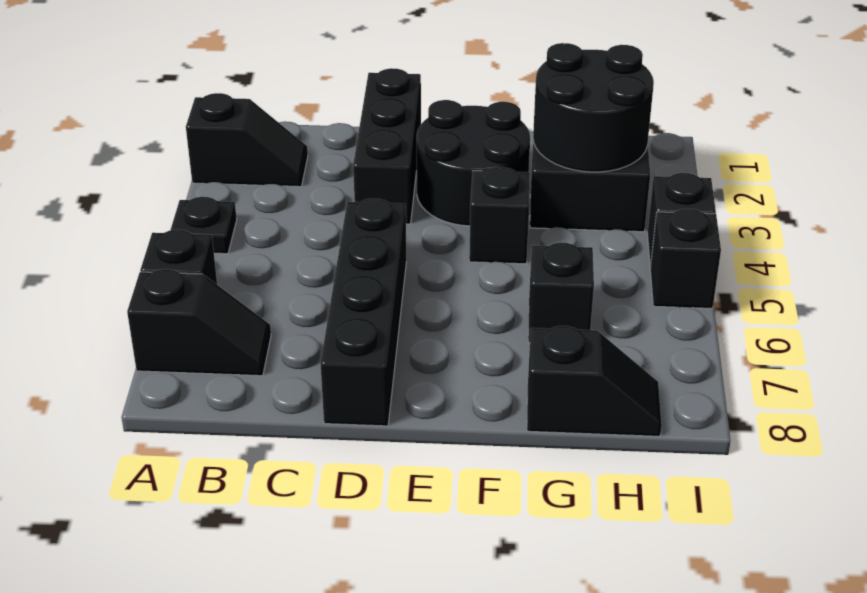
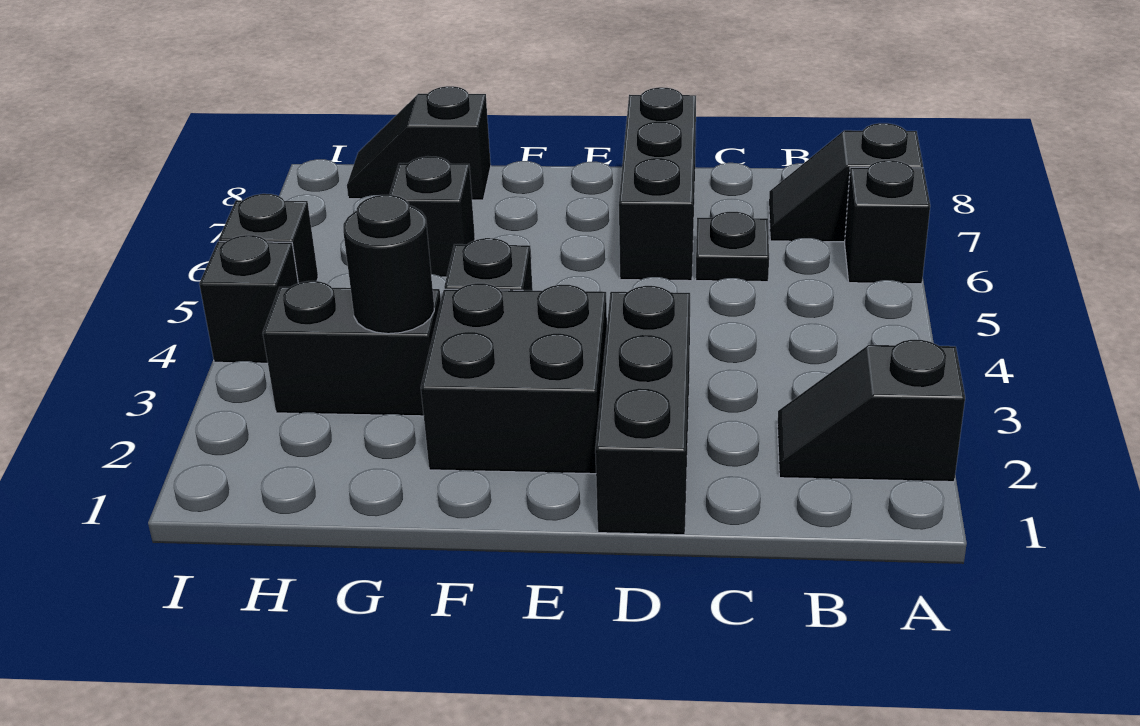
black plate A4 level 1 -> black plate C6 level 1
black brick D5:D8 level 1 -> black brick D6:D8 level 1
black round brick E2:F3 level 1 -> black brick E2:F3 level 1
black round brick G2:H3 level 2 -> black round brick G3 level 2

